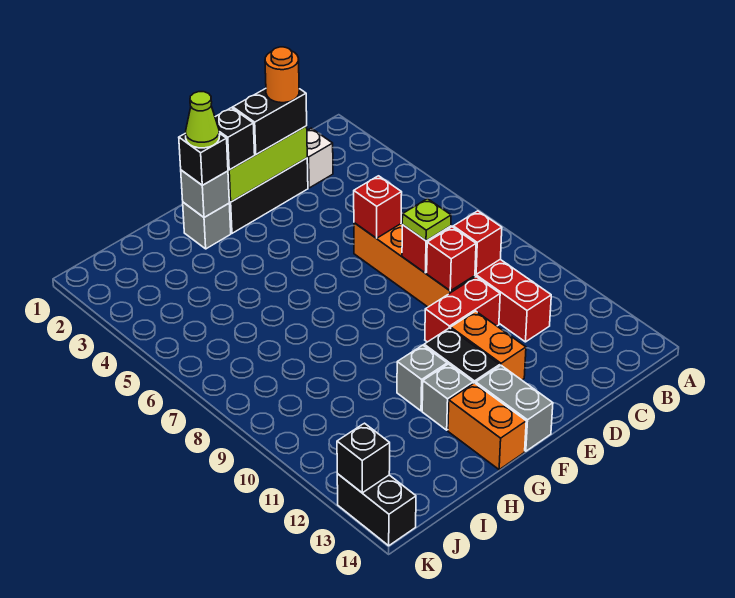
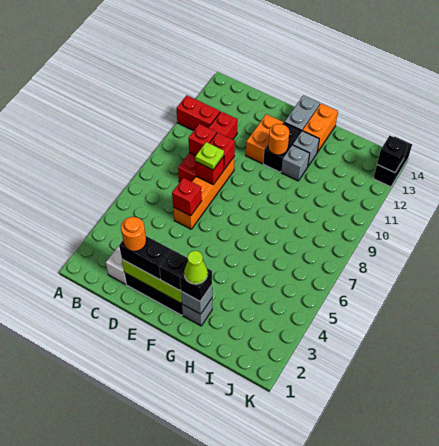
red brick D10:E10 level 1 -> red brick A11:B11 level 1
none -> orange round brick F11 level 2

